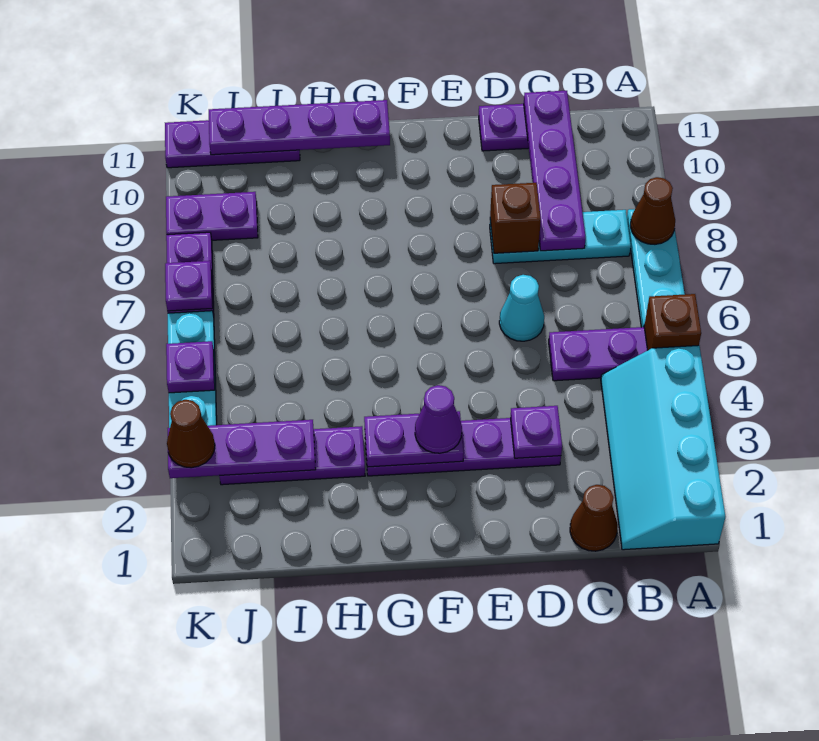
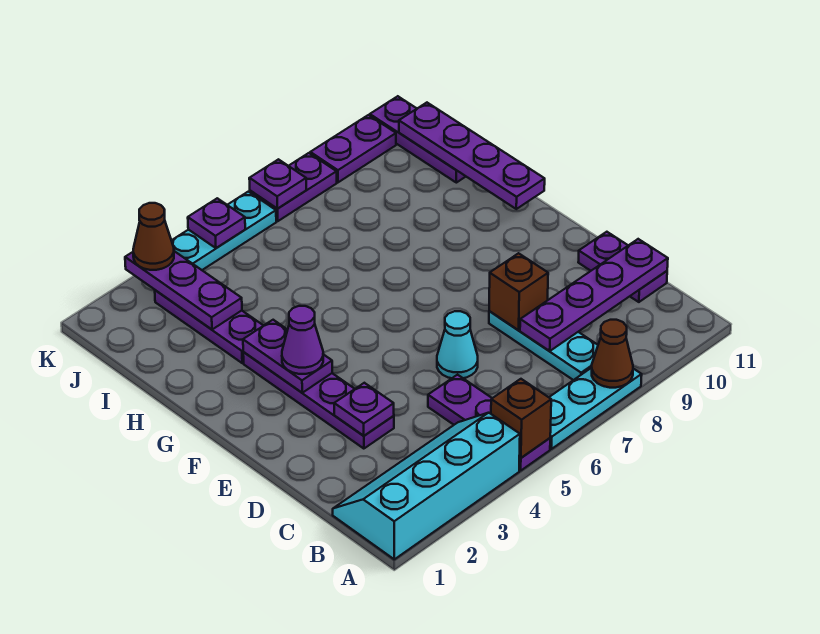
brown cone C1 level 1 -> none
purple plate J9:K9 level 1 -> purple plate K9:K10 level 1

